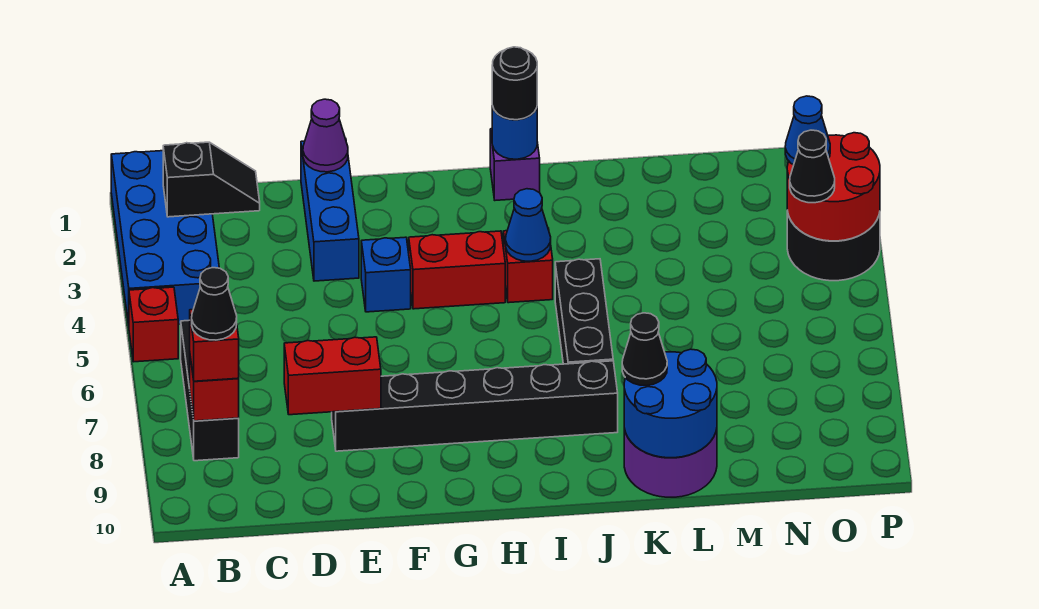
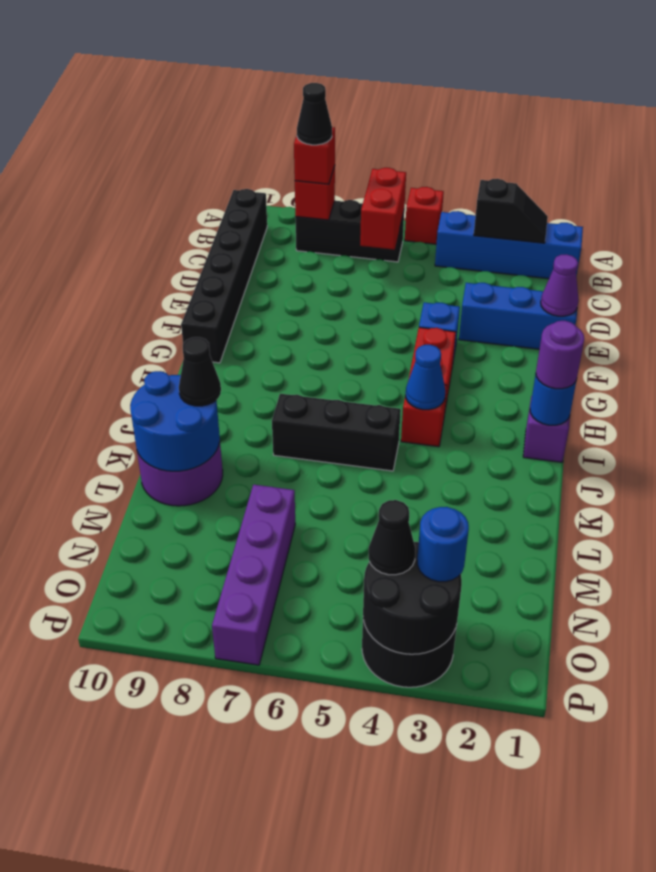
blue brick A1:B4 level 1 -> blue brick B1:B4 level 1
black slope B2:C2 level 2 top B -> black slope B2:B3 level 2 top 3
red brick D8:E8 level 2 -> red brick B6:C6 level 2
black brick E8:J8 level 1 -> black brick B10:G10 level 1
black round brick I1 level 3 -> purple round brick I1 level 3
none -> purple brick M7:P7 level 1
red round brick O3:P4 level 2 -> black round brick O3:P4 level 2
blue cone O3 level 3 -> blue round brick O3 level 3

